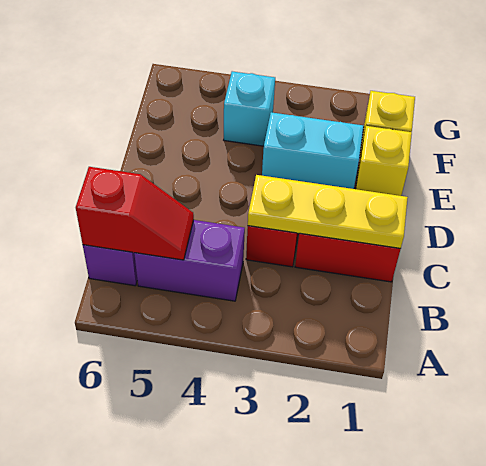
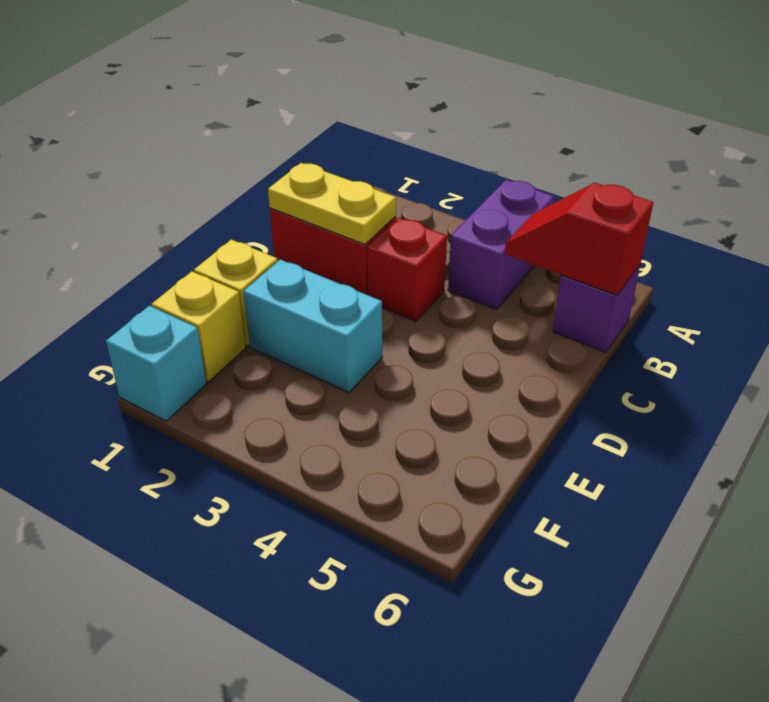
purple brick B4:B5 level 1 -> purple brick A4:B4 level 1
yellow plate C1:C3 level 2 -> yellow plate C1:C2 level 2
cyan brick F4 level 1 -> cyan brick G1 level 1

